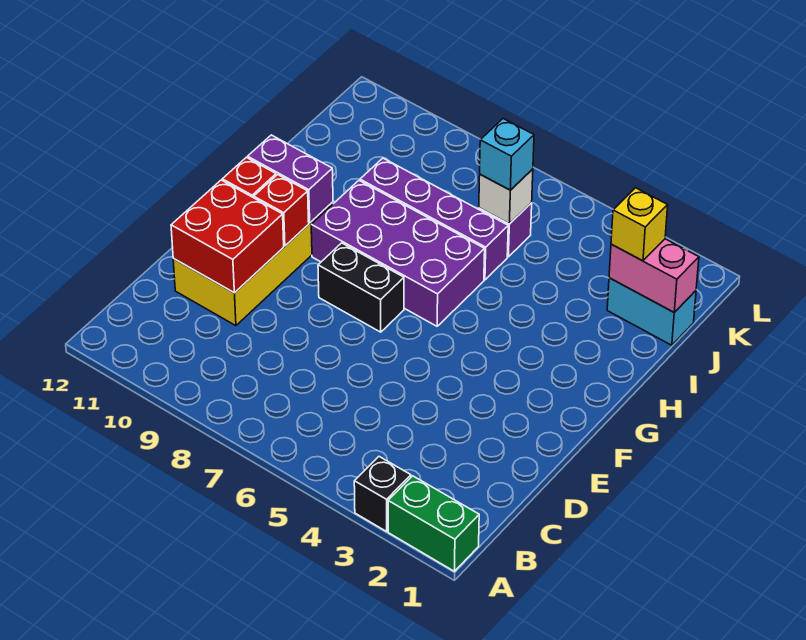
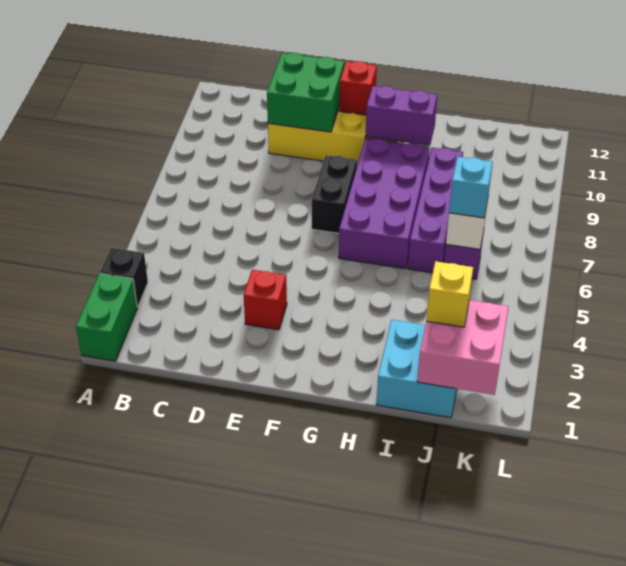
red brick D10:E11 level 2 -> green brick D10:E11 level 2
red brick F10 level 2 -> red brick E3 level 1
purple brick G10:G11 level 2 -> purple brick G10:H10 level 2
cyan brick J1:J2 level 1 -> cyan brick I1:J2 level 1
pink brick J1:J2 level 2 -> pink brick J1:K2 level 2

